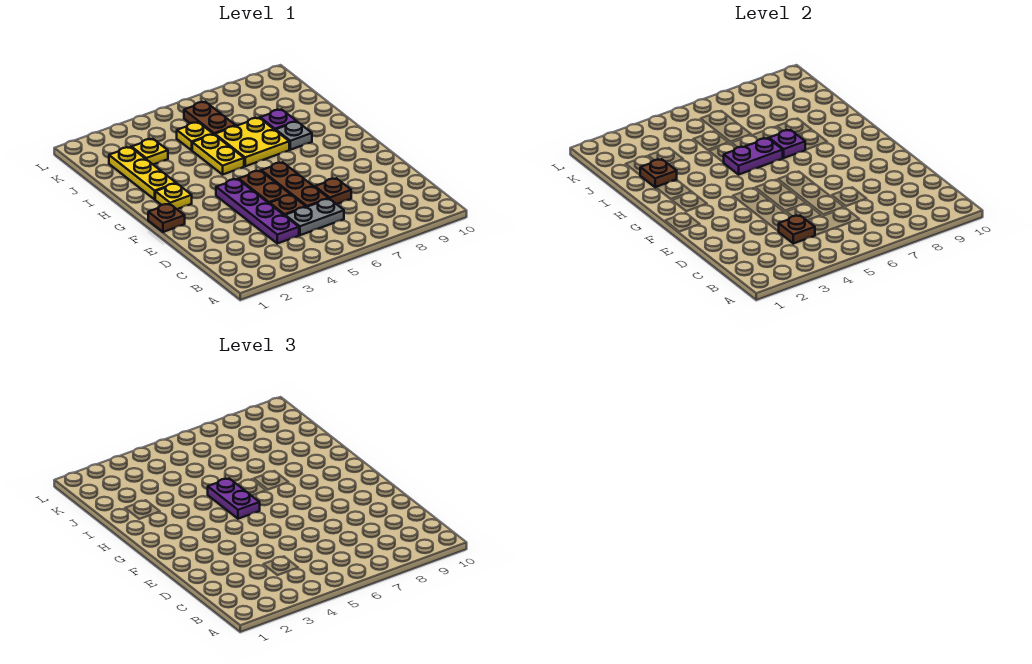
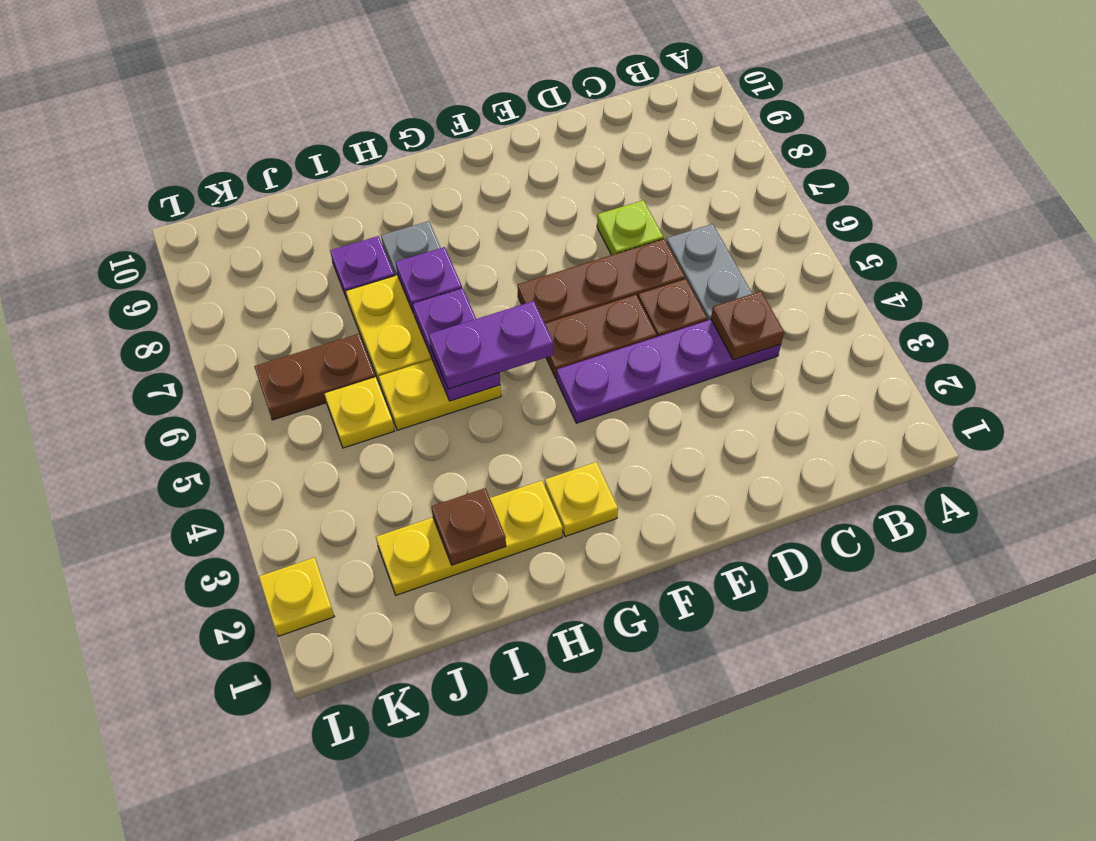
brown plate D7 level 1 -> lime plate D7 level 1
brown plate F1 level 1 -> none
yellow plate J3 level 1 -> yellow plate L2 level 1

